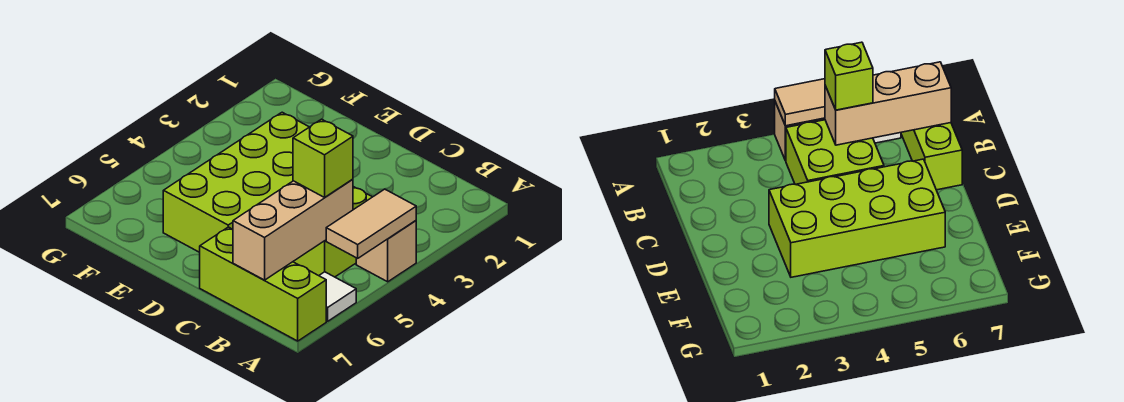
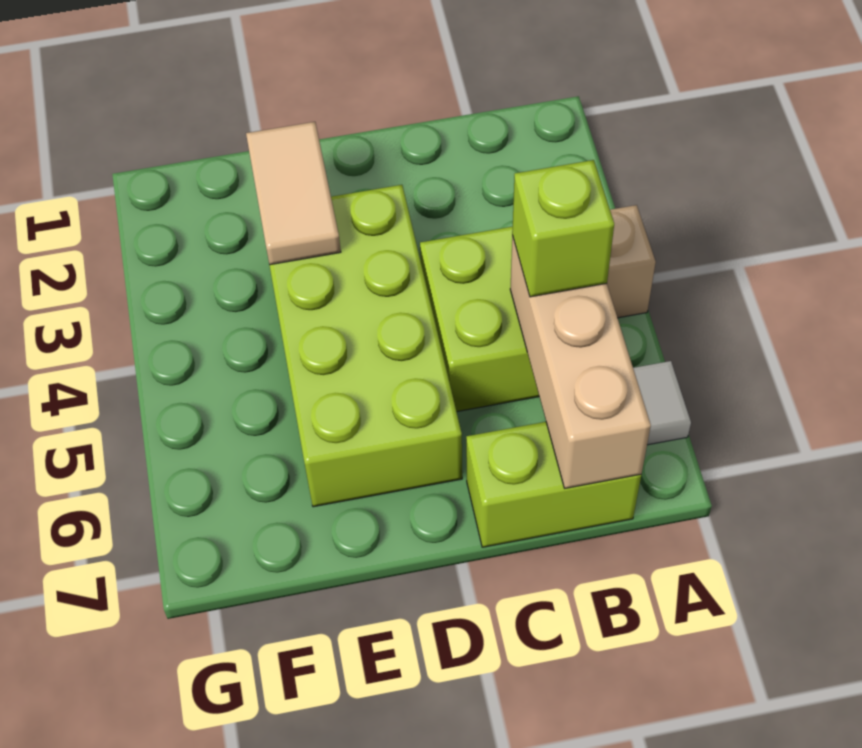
tan tile A4:A5 level 2 -> tan tile E2:E3 level 2
lime brick A7:C7 level 1 -> lime brick B7:C7 level 1

